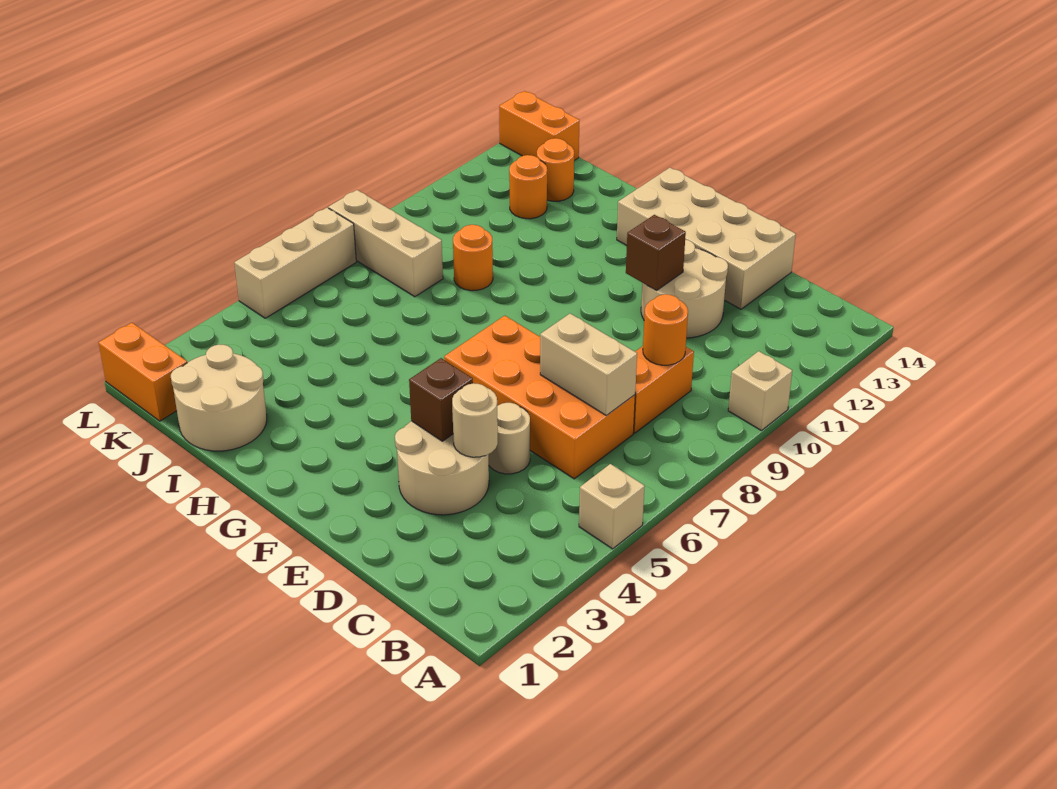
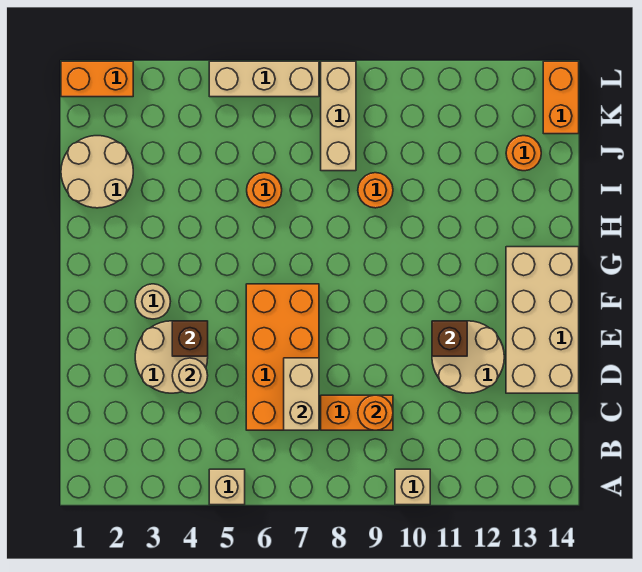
tan round brick D5 level 1 -> tan round brick F3 level 1
orange round brick J12 level 1 -> orange round brick I6 level 1
orange brick K1:L1 level 1 -> orange brick L1:L2 level 1

